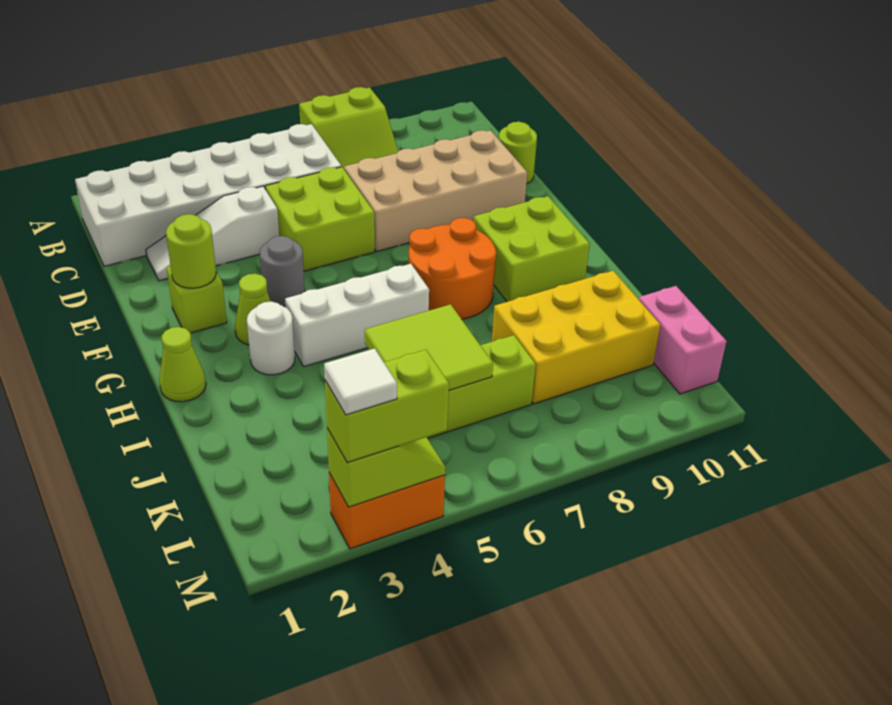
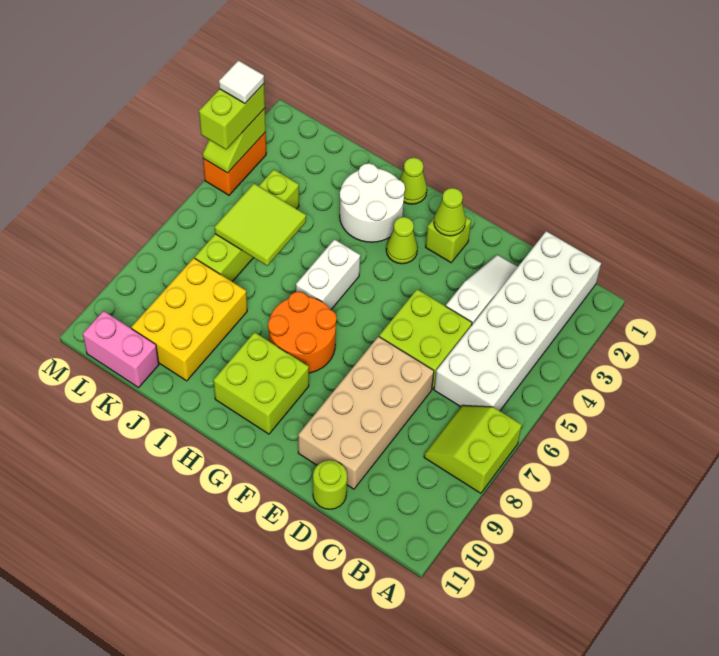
lime round brick F2 level 2 -> lime cone F2 level 2
grey round brick F4 level 1 -> none
white round brick H3 level 1 -> white round brick H2:I3 level 1
white brick H4:H6 level 1 -> white brick H5:H6 level 1

